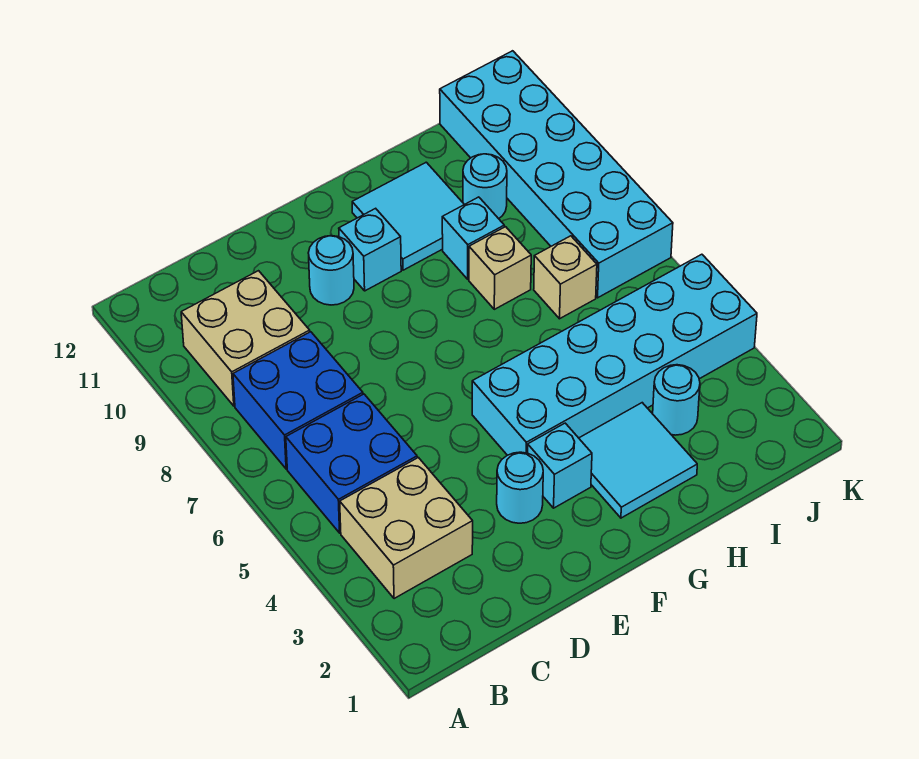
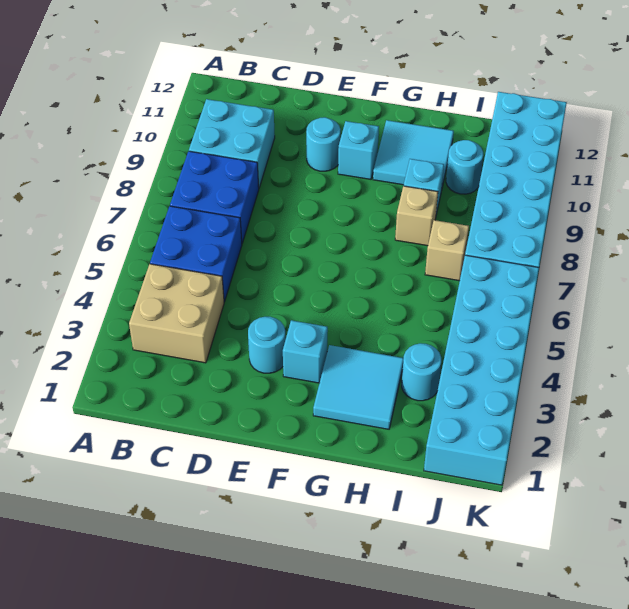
tan brick B9:C10 level 1 -> cyan brick B9:C10 level 1
cyan brick F4:K5 level 1 -> cyan brick J1:K6 level 1

